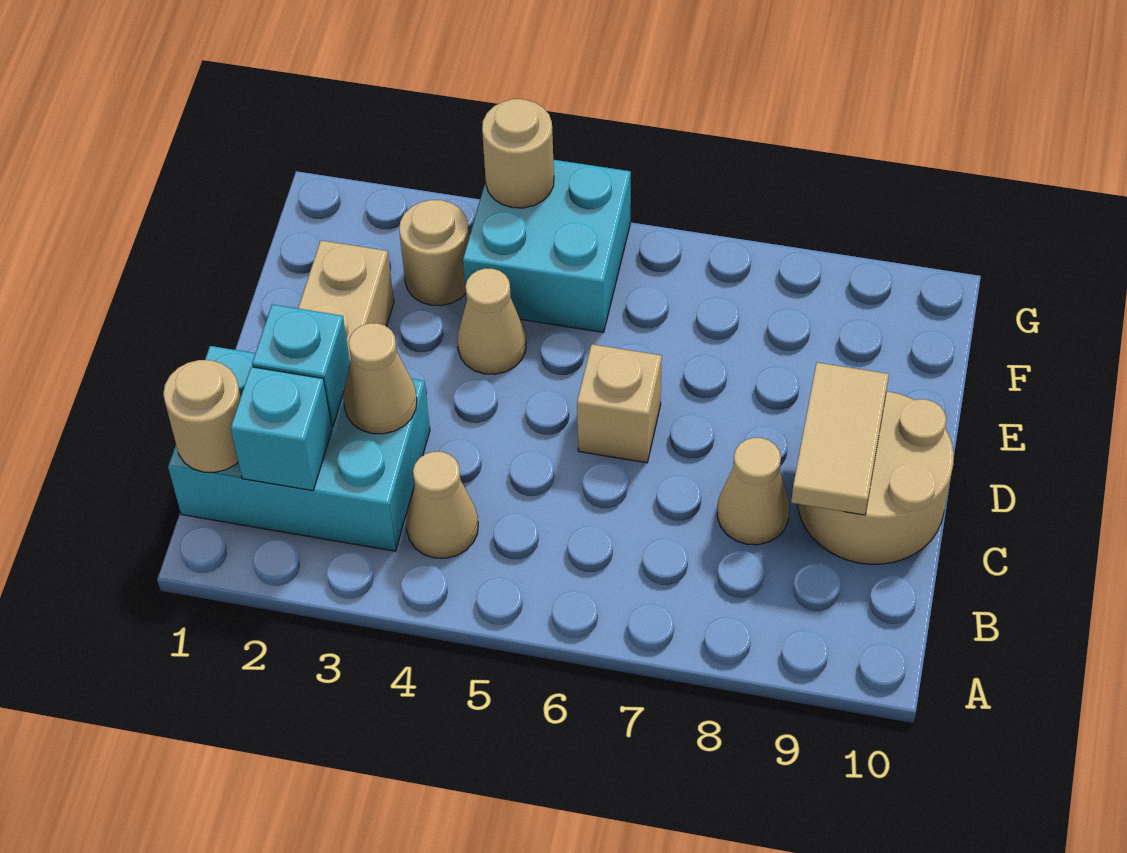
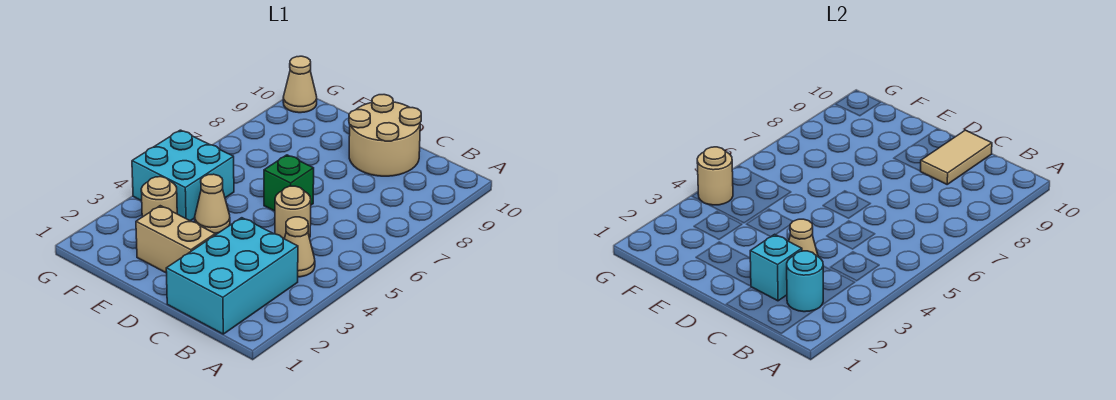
tan round brick B1 level 2 -> tan round brick C5 level 1
cyan brick B2 level 2 -> cyan round brick B2 level 2
tan cone C8 level 1 -> tan cone G10 level 1
tan tile C9:D9 level 2 -> tan tile C9:C10 level 2
tan brick D6 level 1 -> green brick D6 level 1

